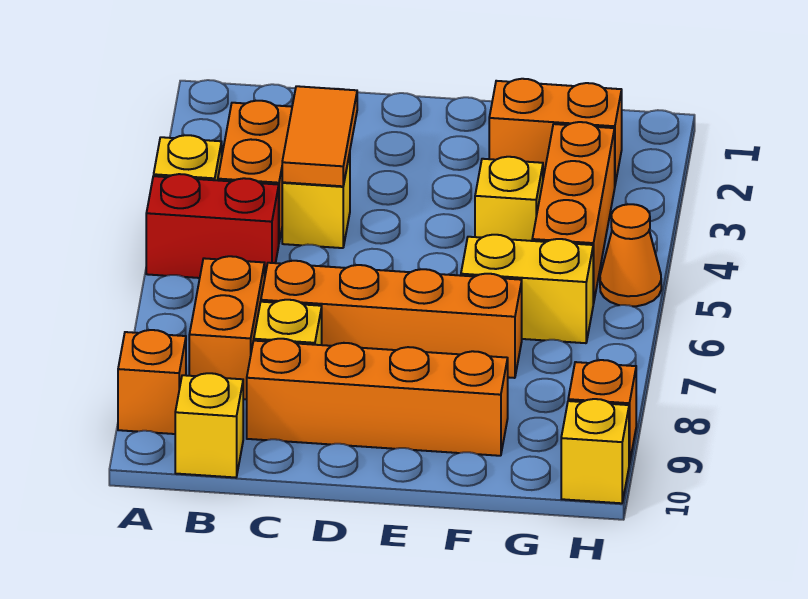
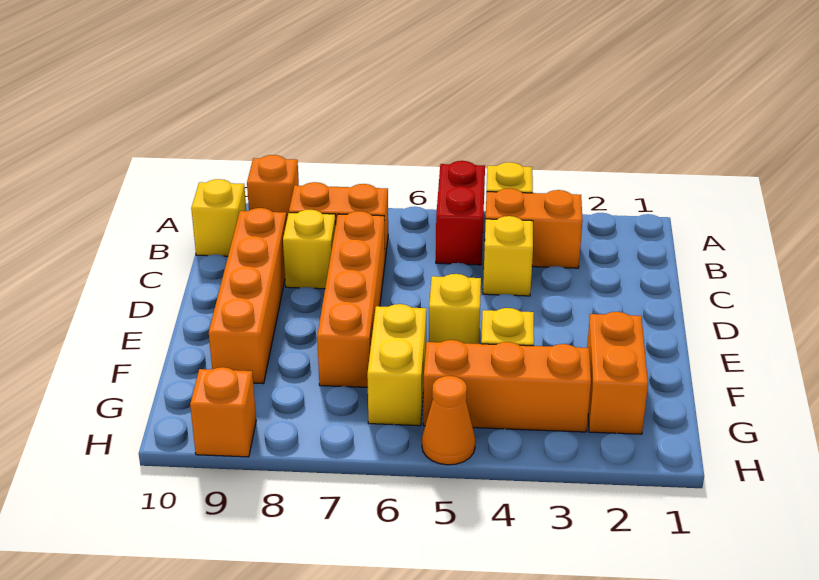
orange tile C3:C4 level 2 -> none
yellow brick H10 level 1 -> yellow brick E5 level 1

